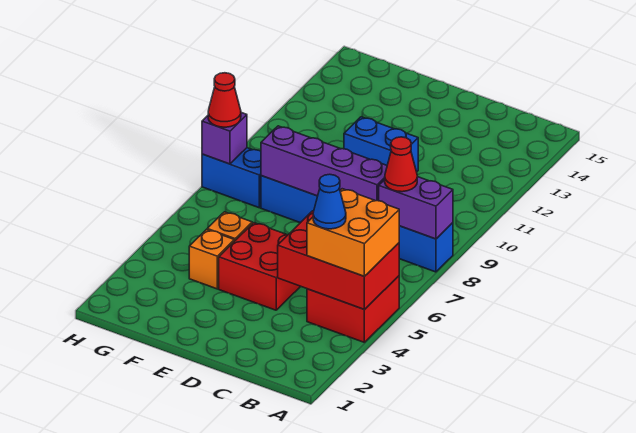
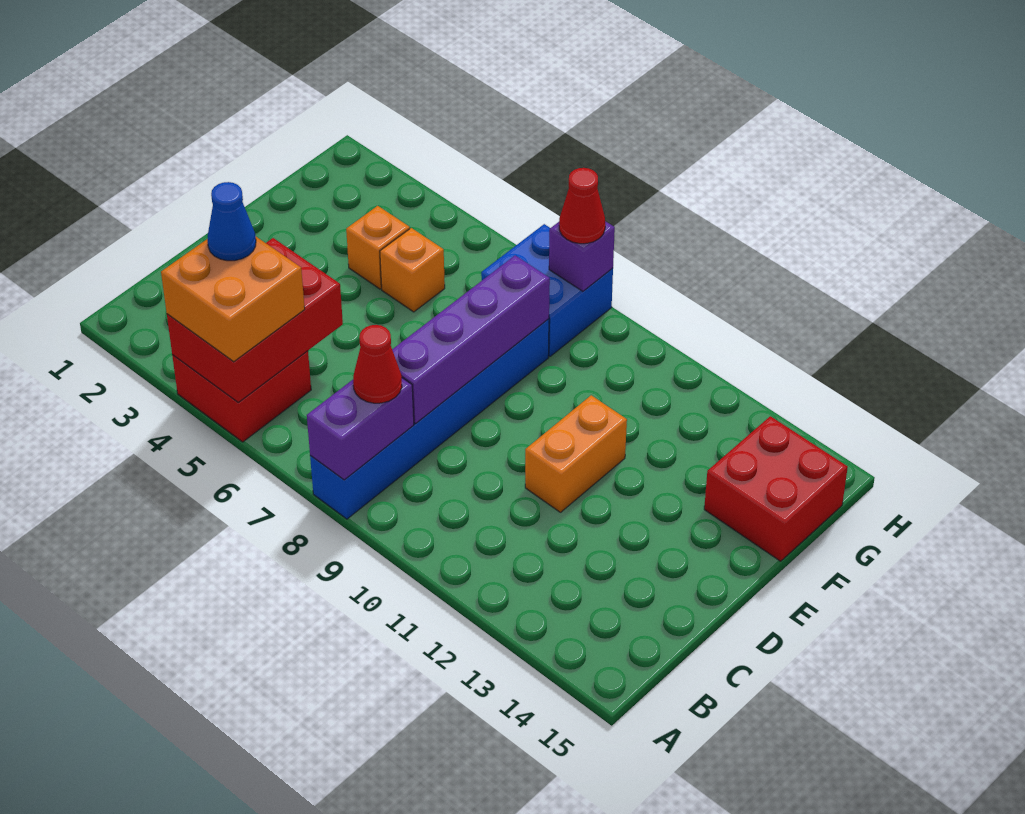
red brick D4:E5 level 1 -> red brick F14:G15 level 1
blue brick D11:E11 level 1 -> orange brick D11:E11 level 1
blue brick G8:H8 level 1 -> blue brick G7:H8 level 1

